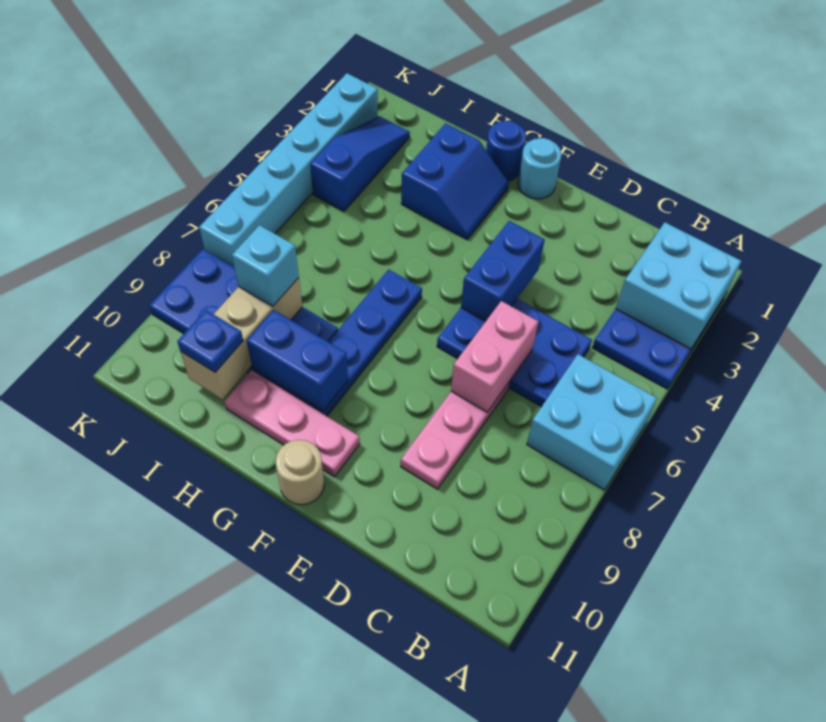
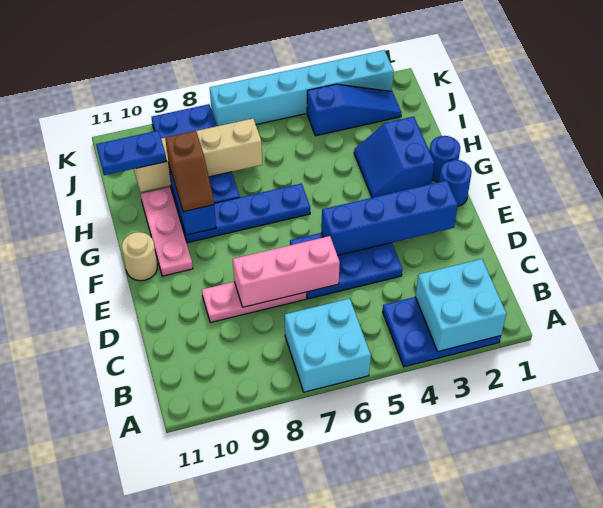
blue plate C5:E6 level 1 -> blue plate D4:E6 level 1
pink brick D6:D7 level 2 -> pink brick D6:D8 level 2
blue brick E4:E5 level 2 -> blue brick E2:E5 level 2
cyan round brick F1 level 1 -> blue round brick F1 level 1
blue slope G2:H3 level 1 top H -> blue slope G2:H3 level 1 top 2
none -> brown slope G9:H9 level 3 top H
tan brick I8:I10 level 2 -> tan brick I7:I10 level 2
cyan brick I8 level 3 -> none
blue plate I10 level 3 -> blue plate I10:I11 level 3

